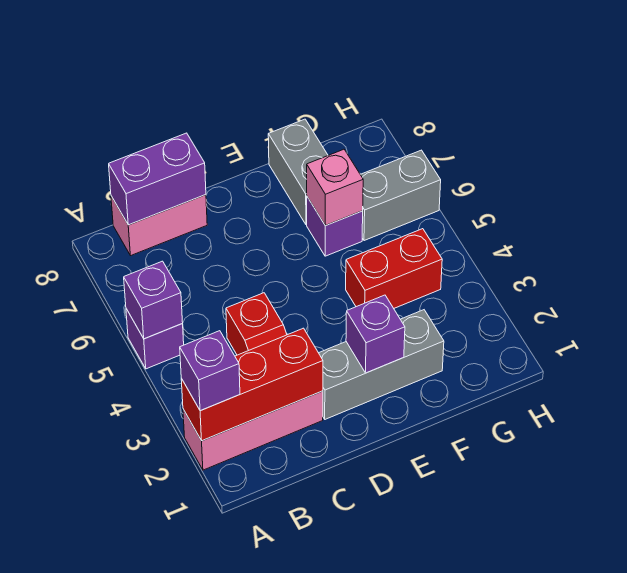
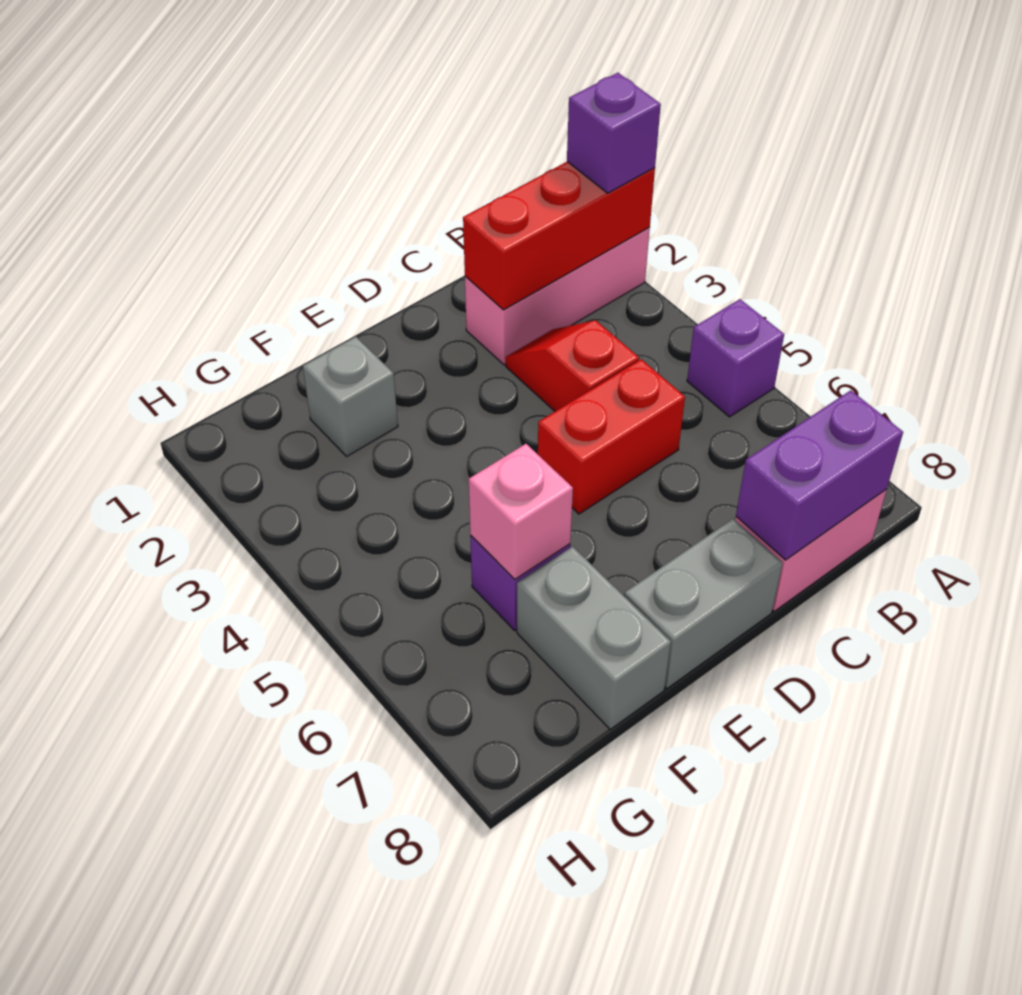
purple brick A5 level 2 -> none
grey brick D2:F2 level 1 -> grey brick F2 level 1
purple brick E2 level 2 -> none
red brick F4:G4 level 1 -> red brick C5:D5 level 1
grey brick G6:H6 level 1 -> grey brick D8:E8 level 1

